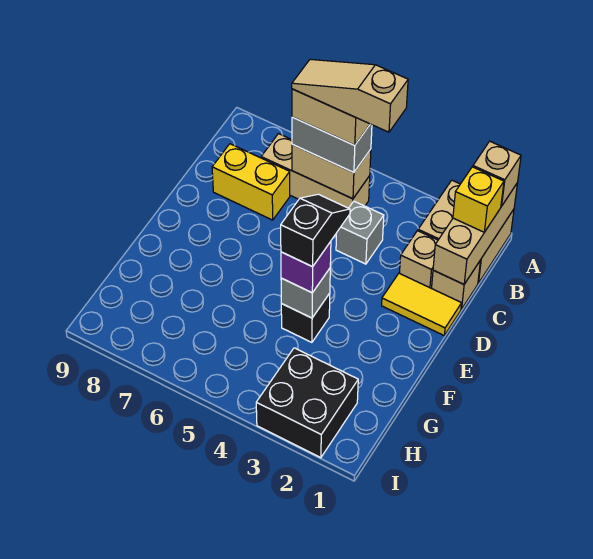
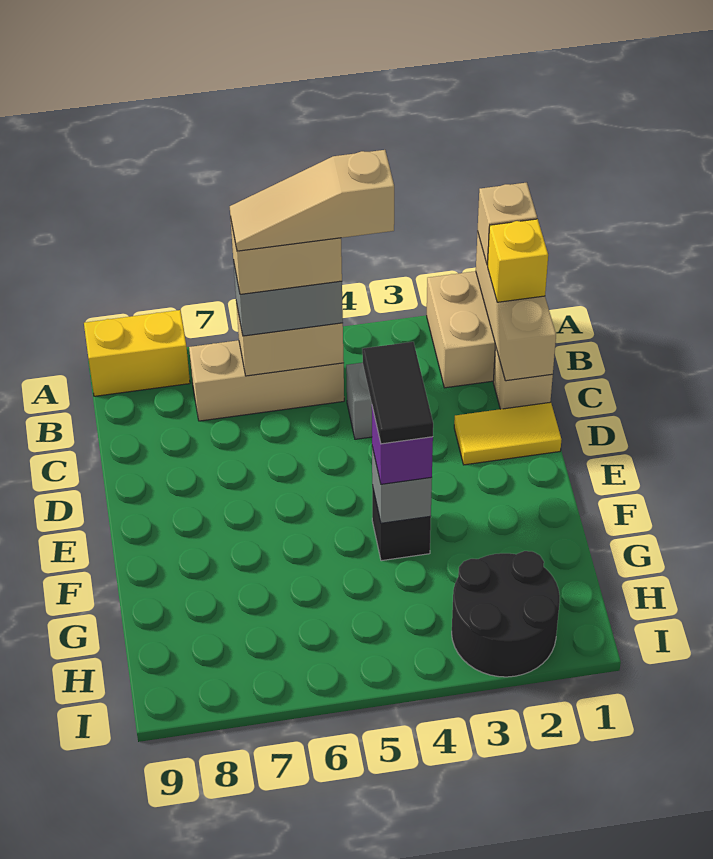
tan brick C2 level 1 -> none
yellow brick C7:C8 level 1 -> yellow brick A8:A9 level 1
black slope E4:F4 level 4 top F -> black tile E4:F4 level 4
black brick H2:I3 level 1 -> black round brick H2:I3 level 1

